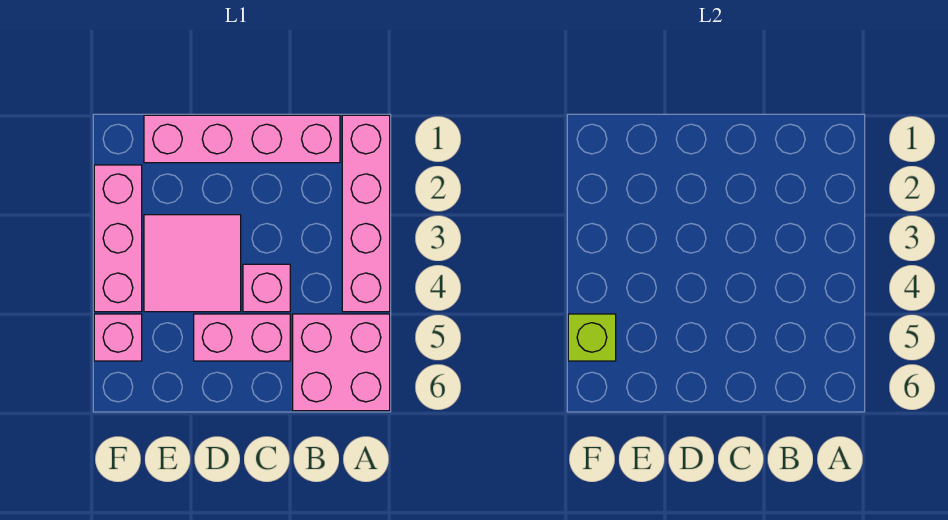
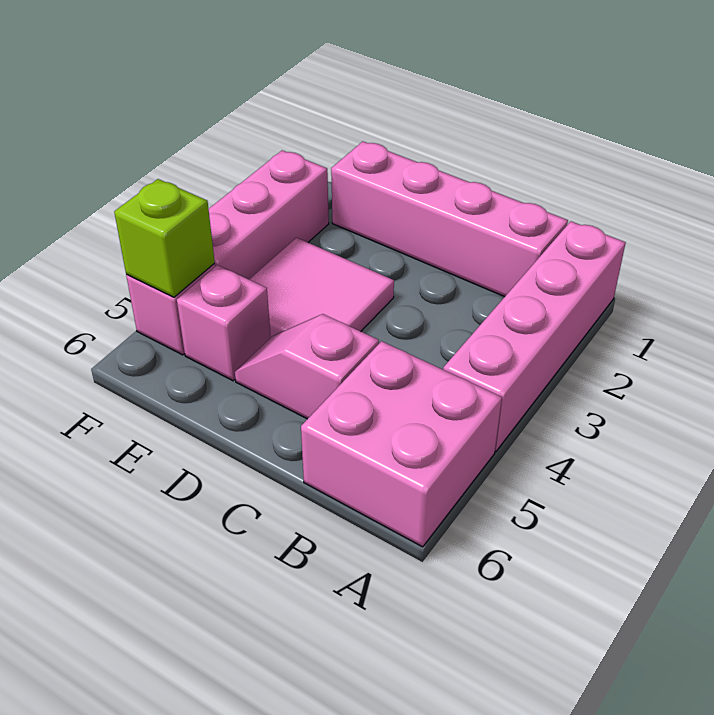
pink brick C4 level 1 -> pink brick E5 level 1
pink brick C5:D5 level 1 -> pink slope C5:D5 level 1 top C

